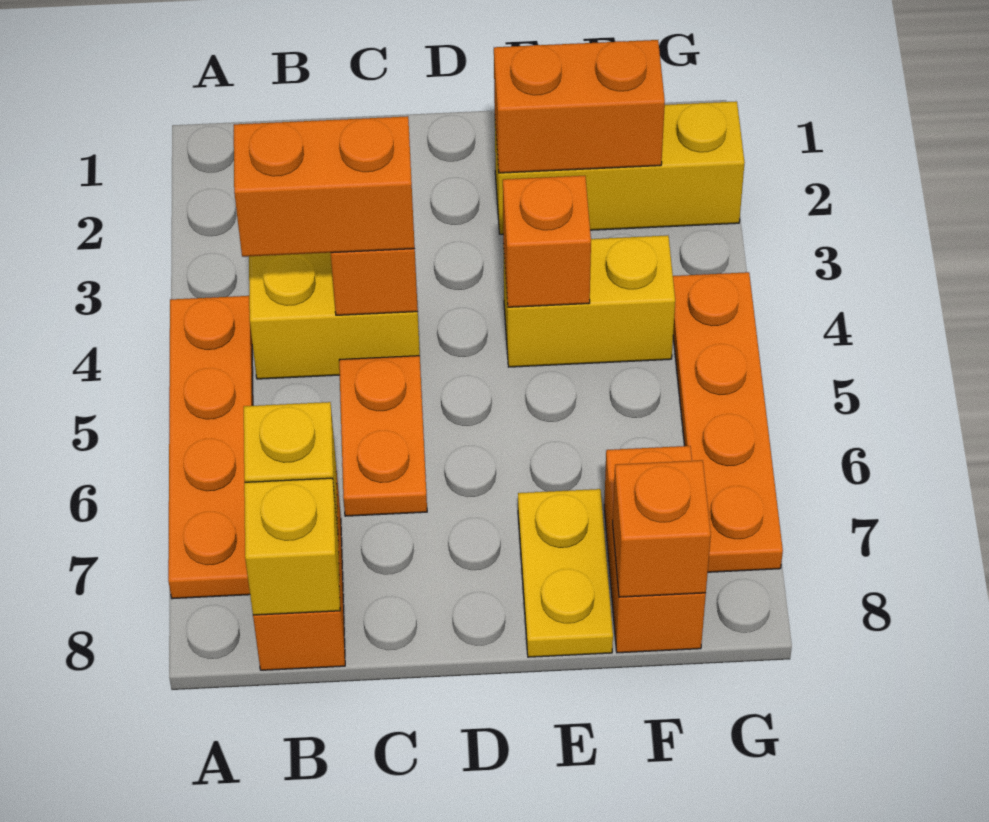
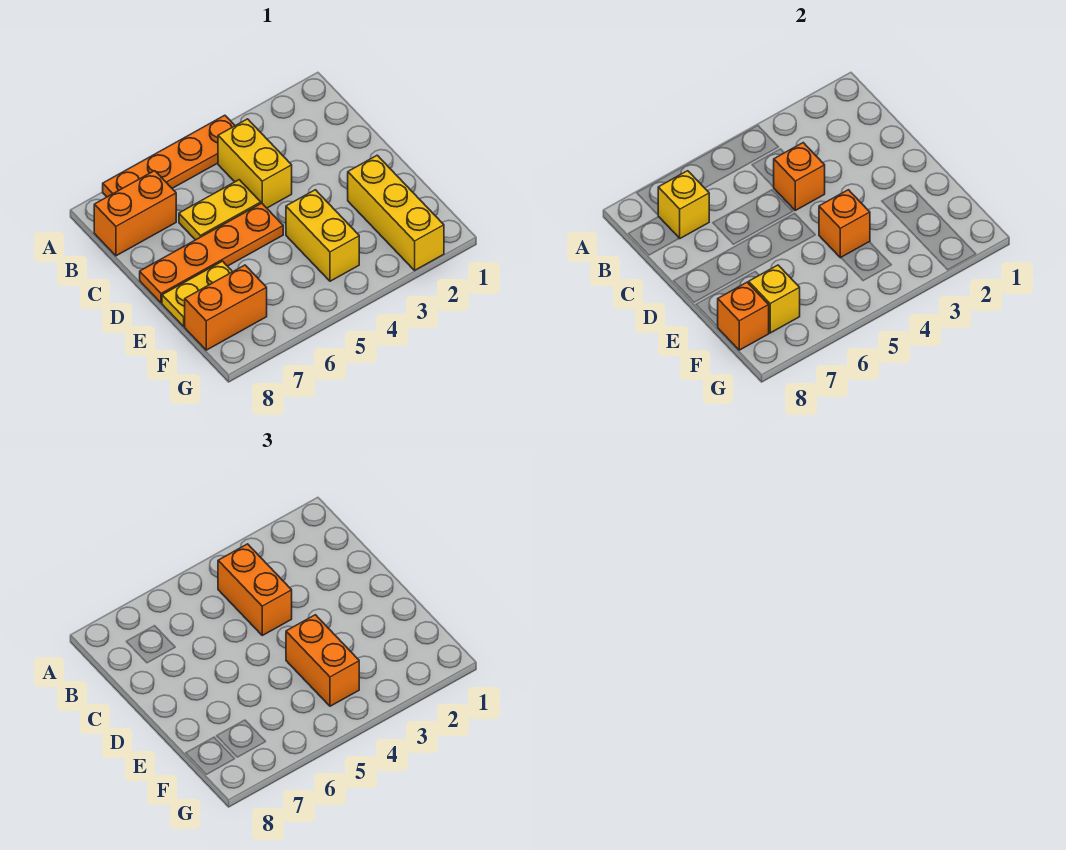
yellow brick B8 level 2 -> yellow brick F7 level 2
orange plate C5:C6 level 1 -> yellow plate C5:C6 level 1
orange brick E2:F2 level 2 -> orange brick E4:F4 level 3
orange plate G4:G7 level 1 -> orange plate D5:D8 level 1

